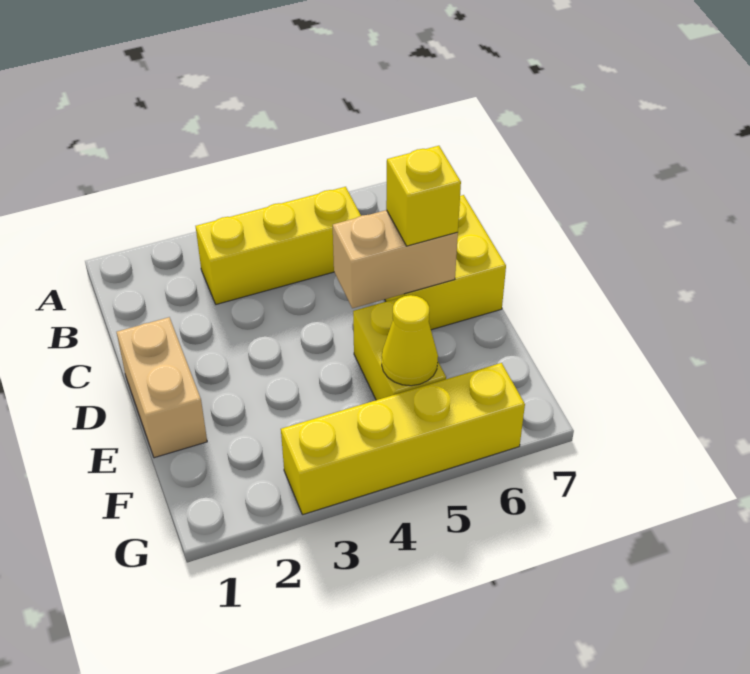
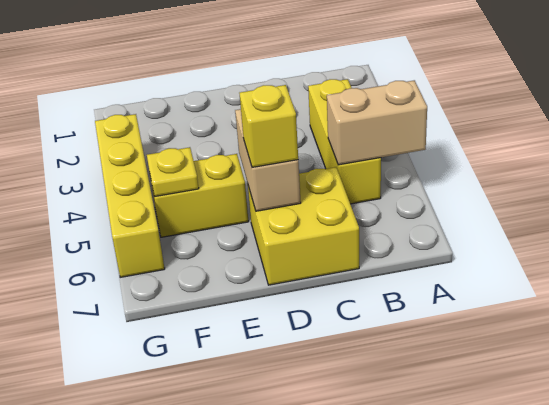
tan brick D1:E1 level 1 -> tan brick A5:B5 level 2
yellow cone F5 level 2 -> yellow plate F5 level 2

